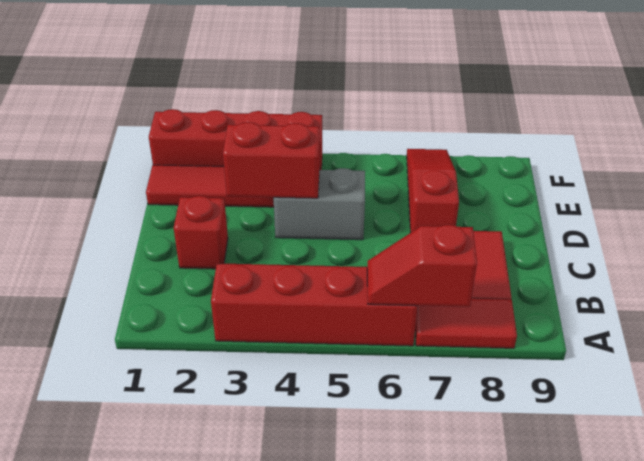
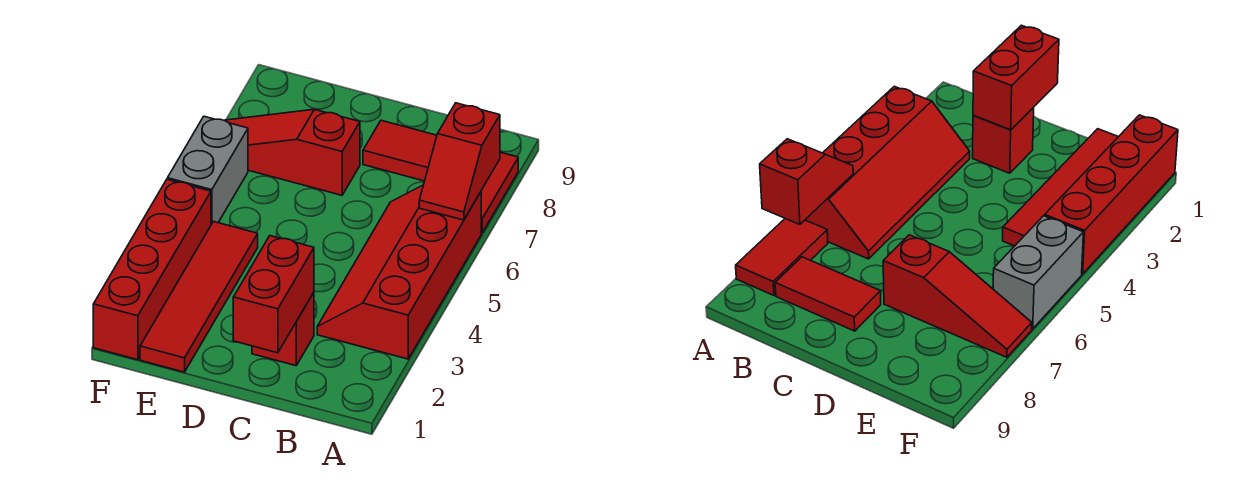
red brick D3:D4 level 2 -> red brick C1:C2 level 2
grey brick D4:D5 level 1 -> grey brick F5:F6 level 1

